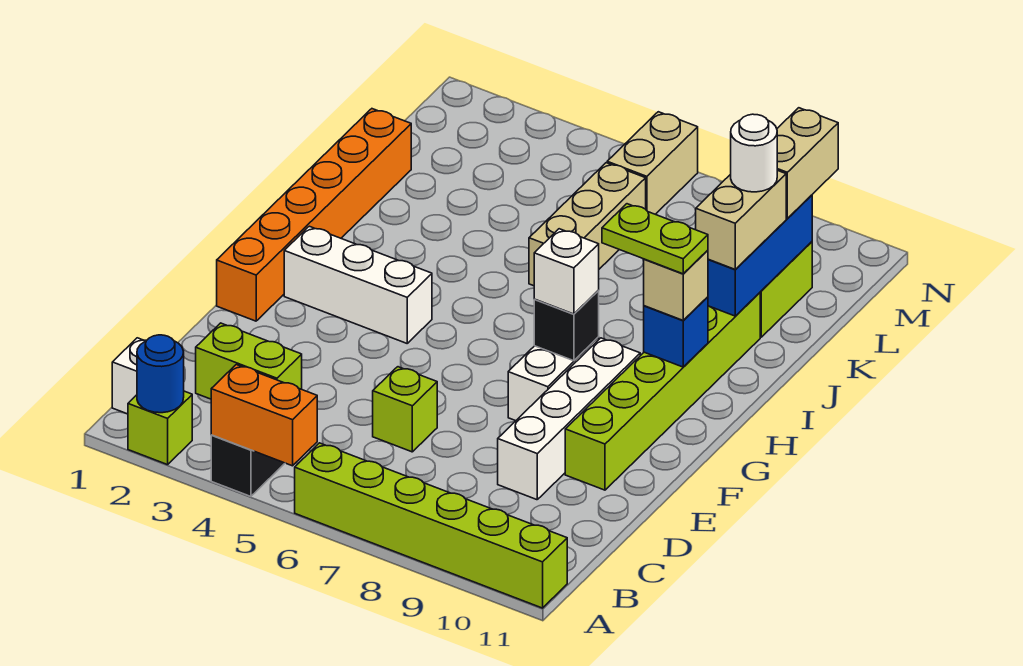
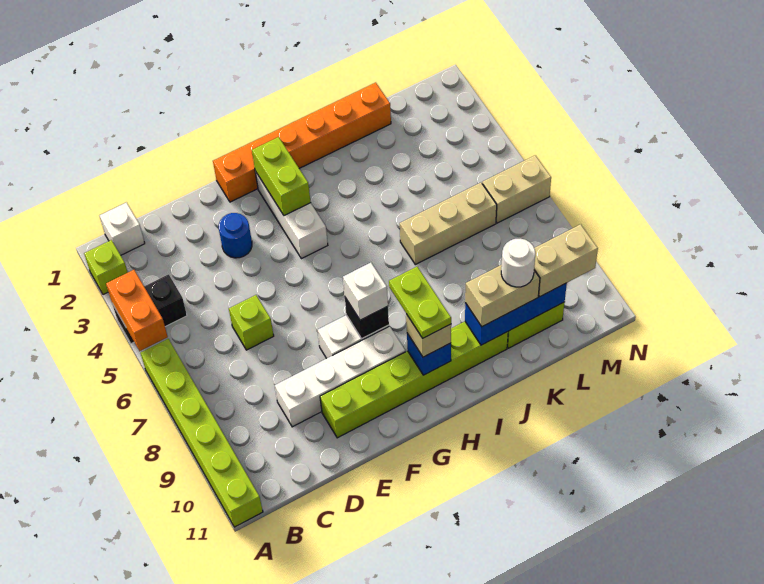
blue round brick A2 level 2 -> blue round brick E3 level 1
lime brick B3:B4 level 2 -> lime brick G2:G3 level 2

